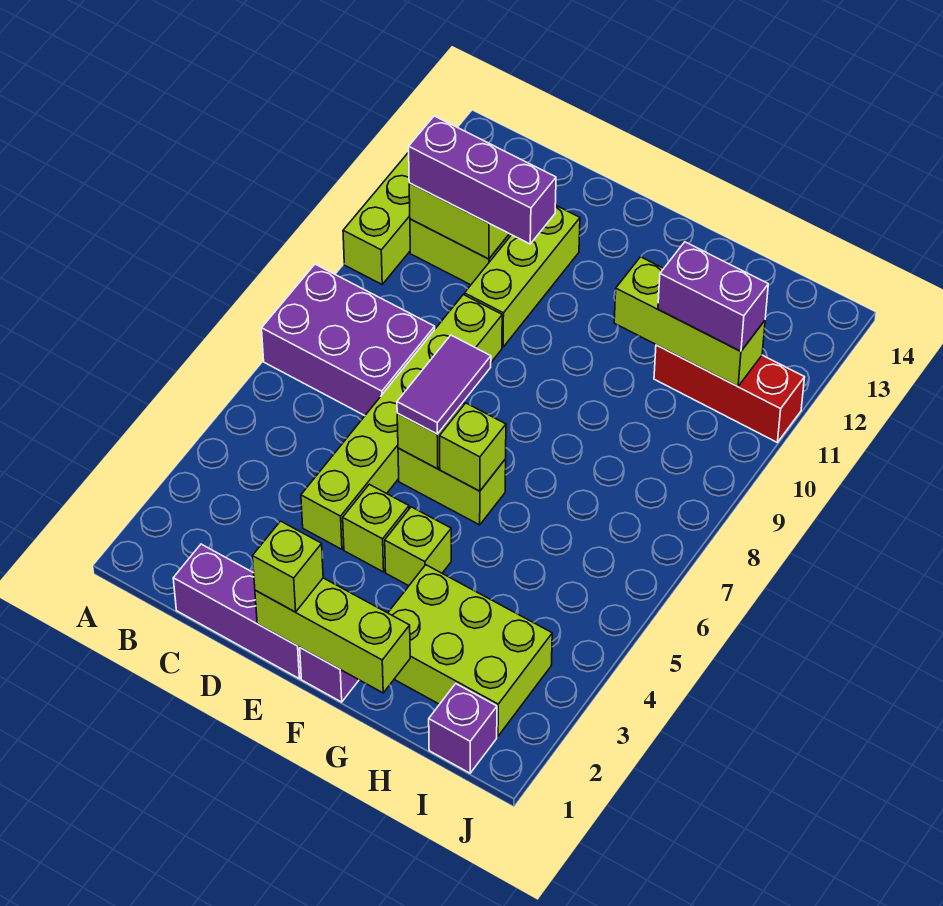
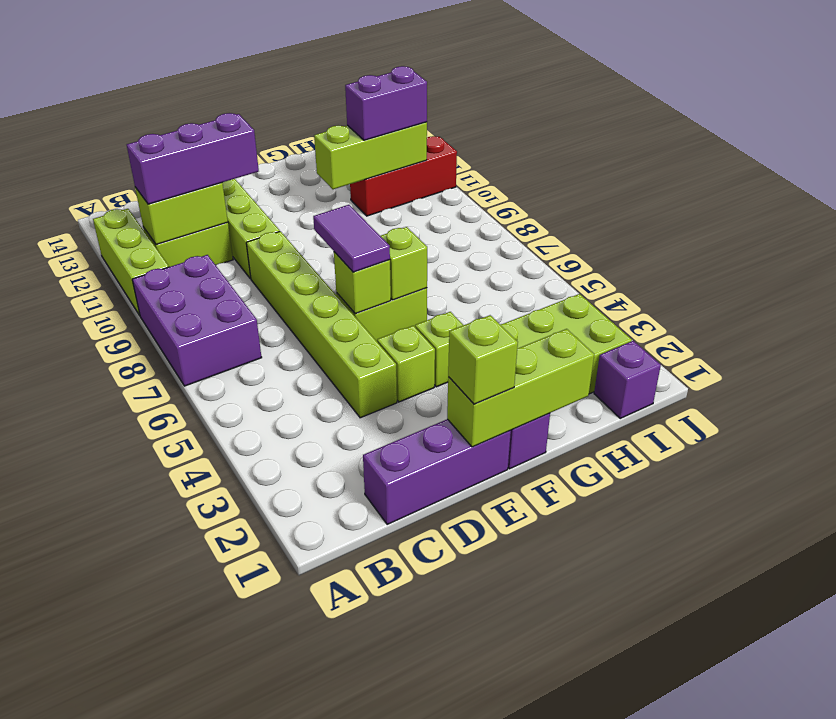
purple brick A7:C8 level 1 -> purple brick A7:B9 level 1

